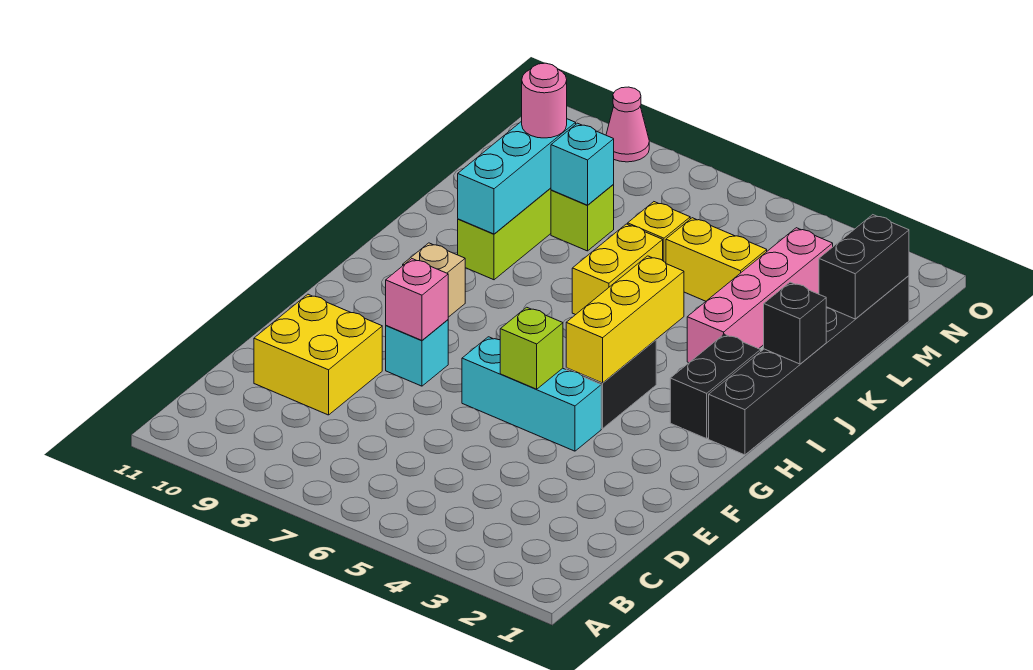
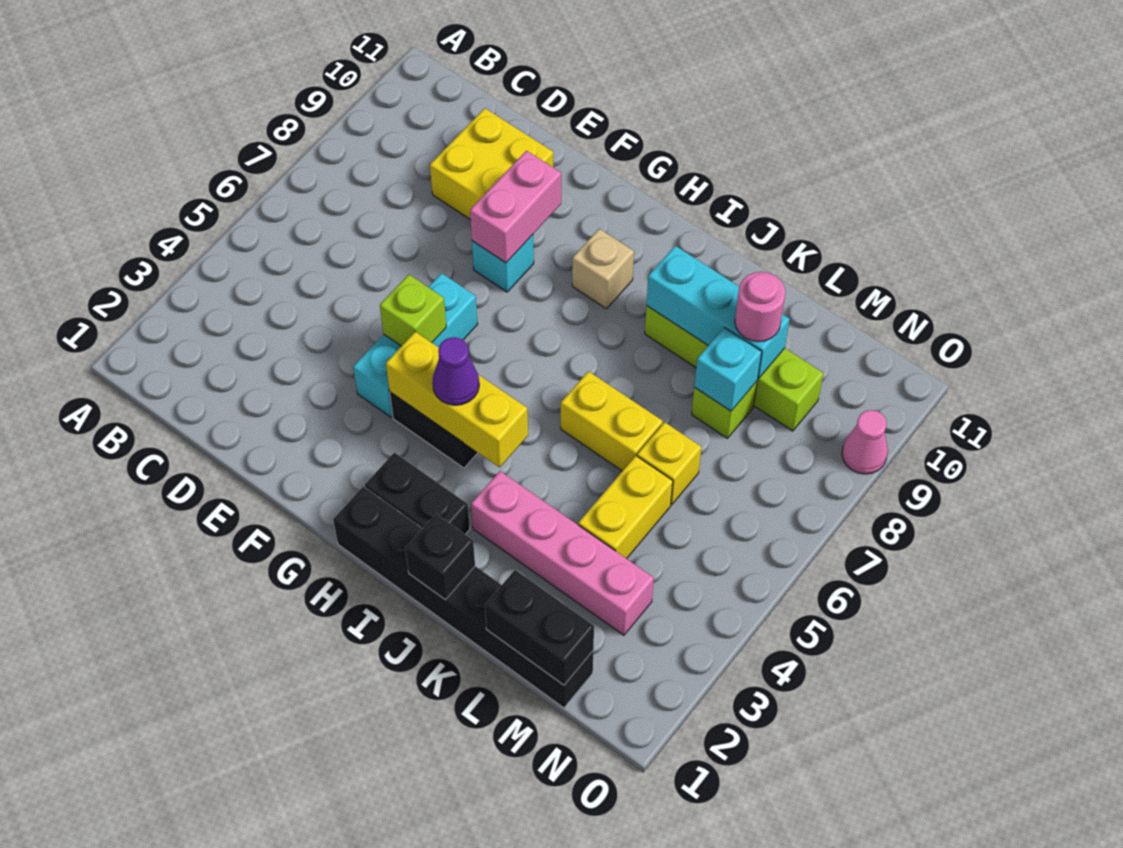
pink brick F8 level 2 -> pink brick F8:F9 level 2
none -> purple cone H4 level 3

